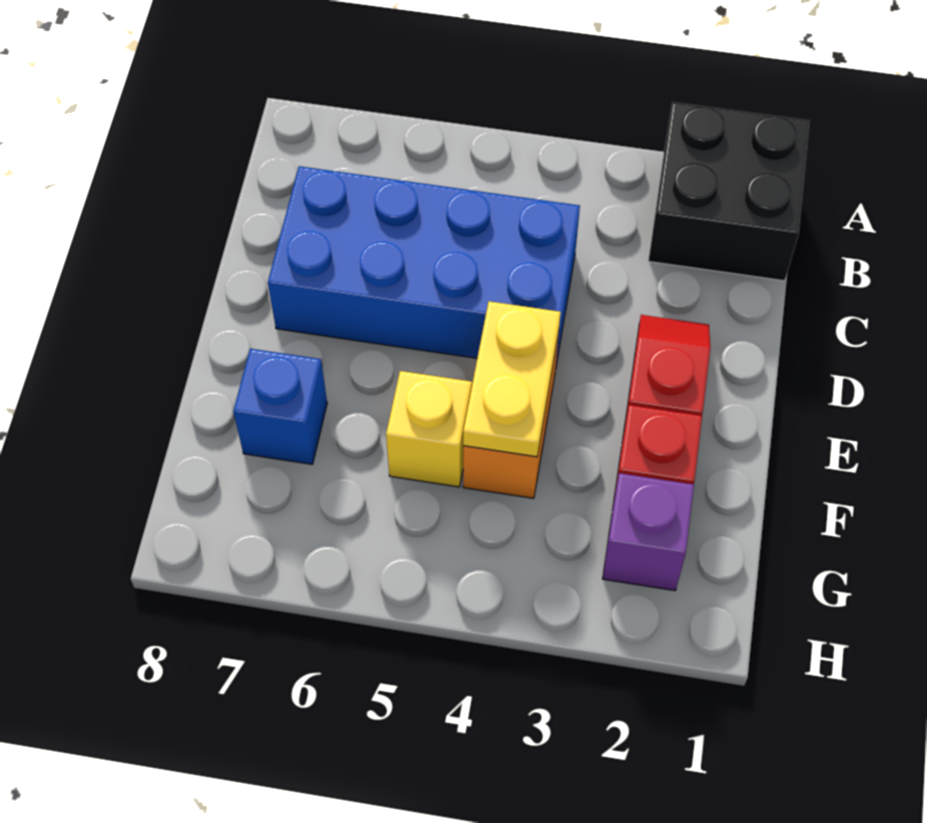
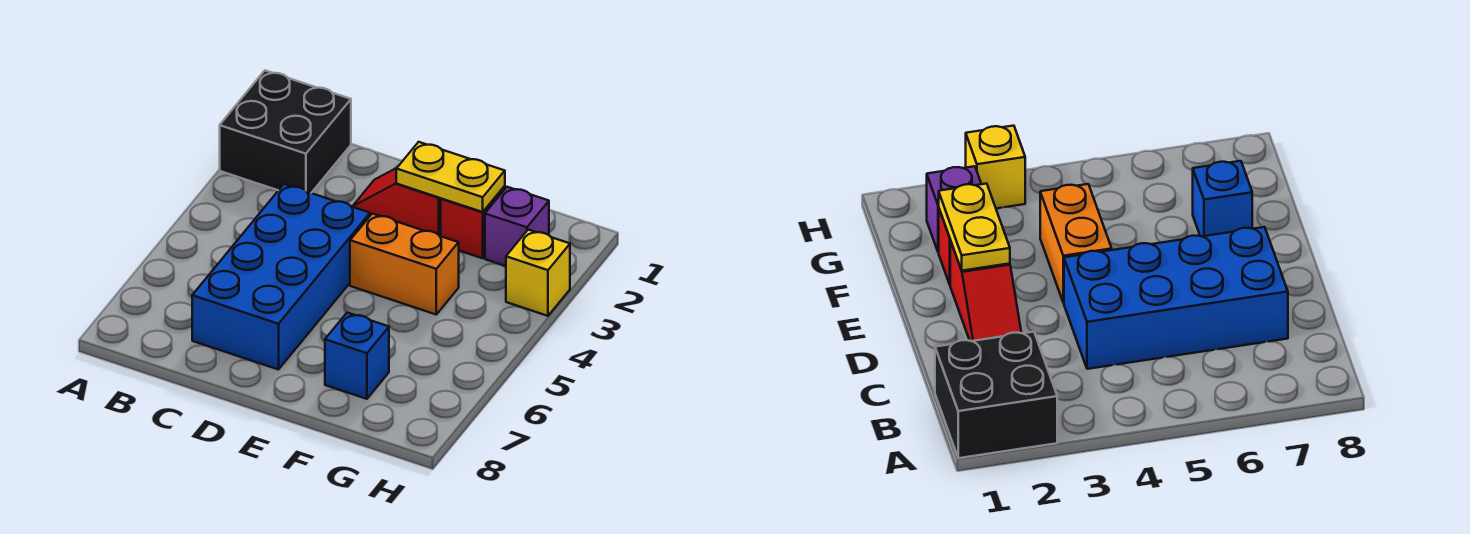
yellow plate E4:F4 level 2 -> yellow plate E2:F2 level 2
yellow brick F5 level 1 -> yellow brick H3 level 1

